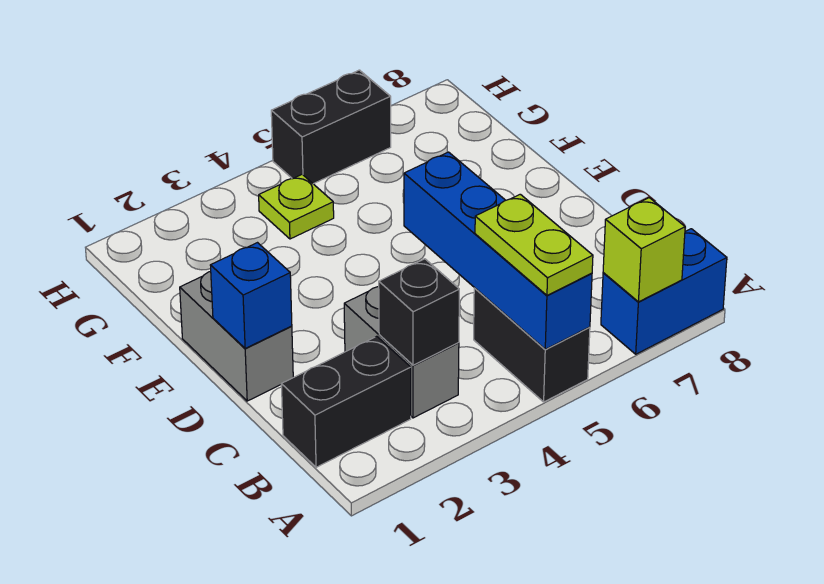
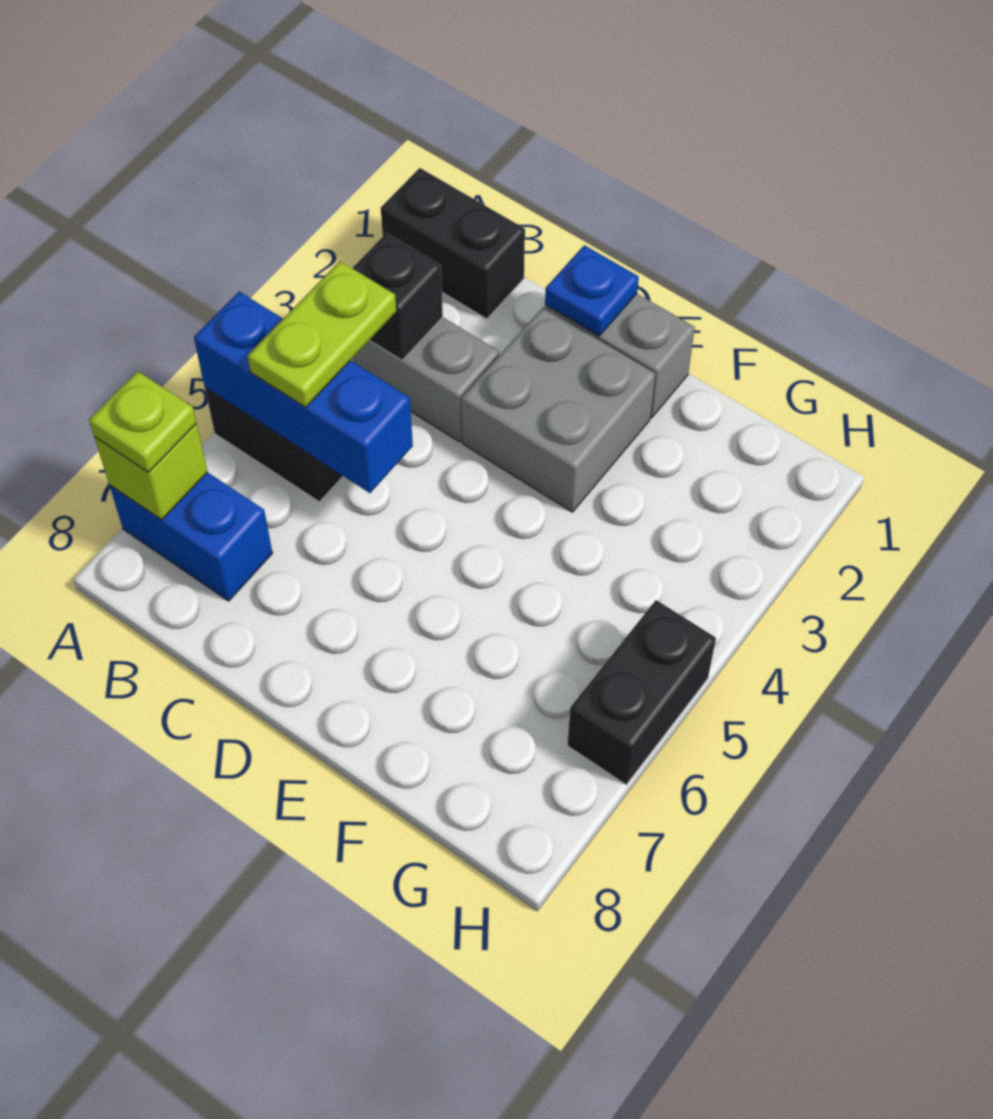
blue brick A5:D5 level 2 -> blue brick A5:C5 level 2
lime plate A5:B5 level 3 -> lime plate B4:B5 level 3
blue brick A7:A8 level 1 -> blue brick A7:B7 level 1
black brick B1:B2 level 1 -> black brick A1:B1 level 1
blue brick D1 level 2 -> blue plate D1 level 2
none -> grey brick D2:E3 level 1
lime plate G4 level 1 -> lime plate A7 level 3

